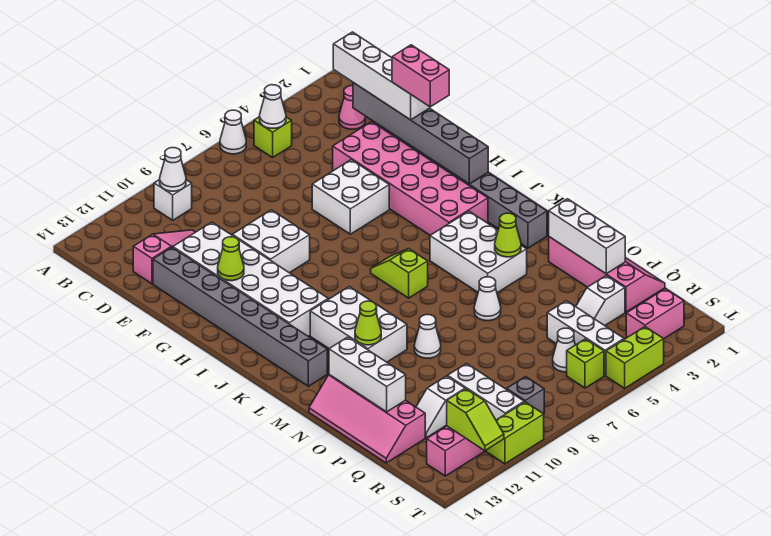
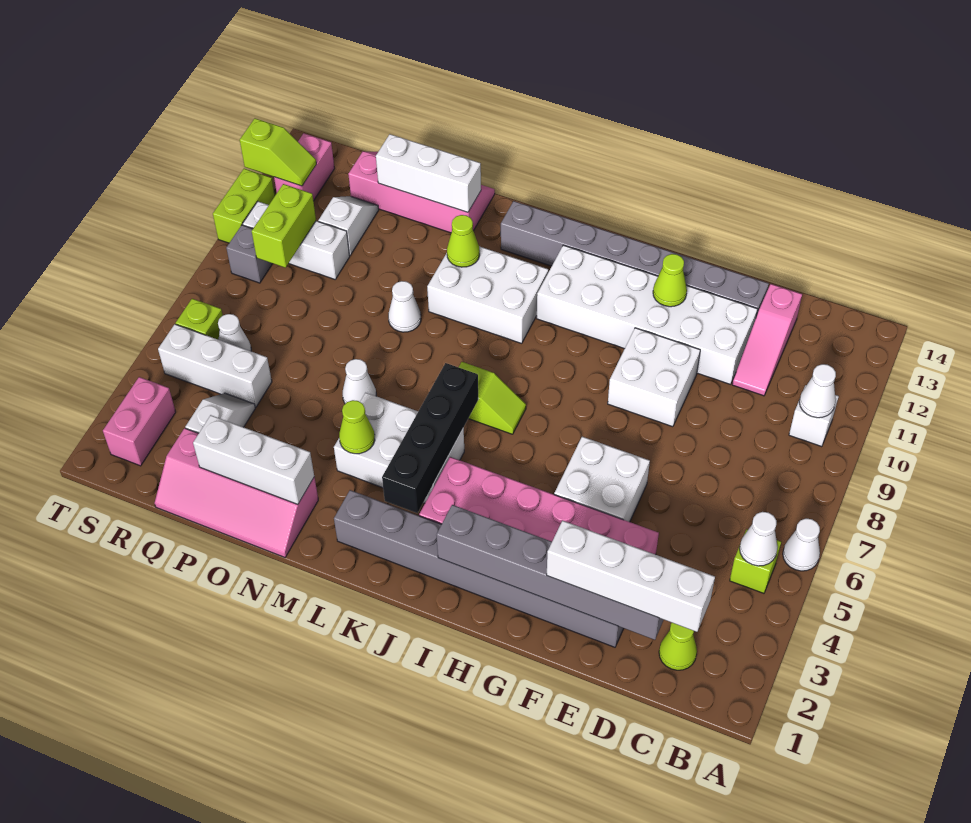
pink cone C2 level 1 -> lime cone C2 level 1
pink brick F2:G2 level 4 -> none
none -> black brick K3:K6 level 2
lime slope S12:T12 level 2 top S -> lime slope S12:T12 level 2 top T
lime brick T4:T5 level 1 -> lime brick R9:R10 level 2

